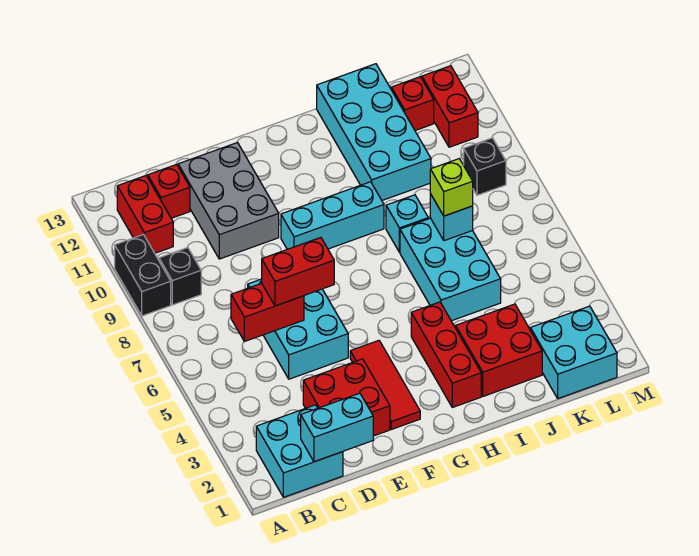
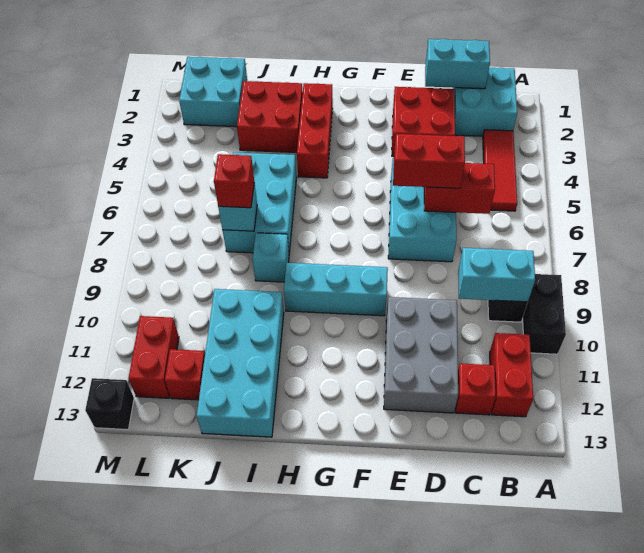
none -> cyan brick B9:C9 level 2
red tile F2:F4 level 1 -> red tile B3:B5 level 1
lime brick J7 level 3 -> red brick J7 level 3
black brick L9 level 1 -> black brick M13 level 1

